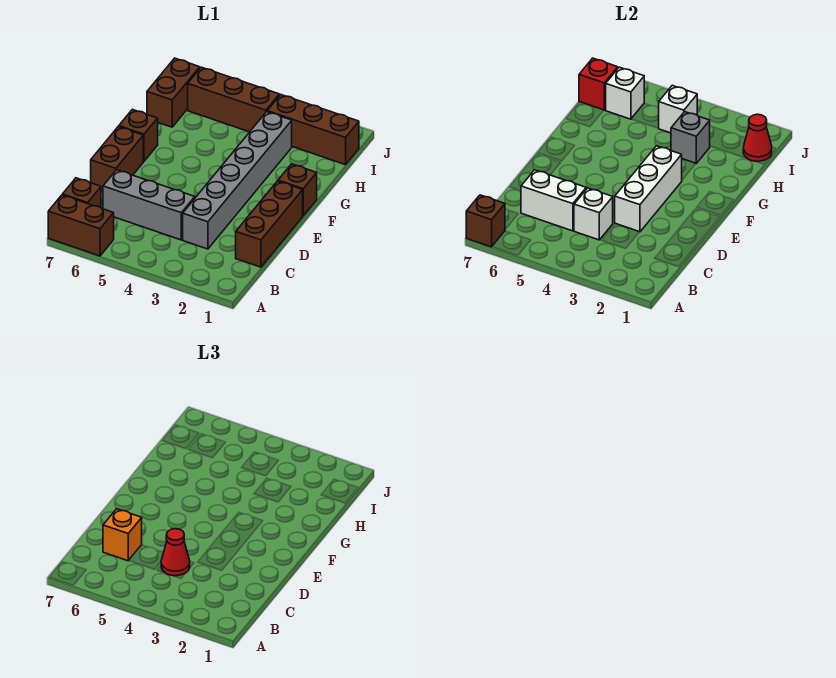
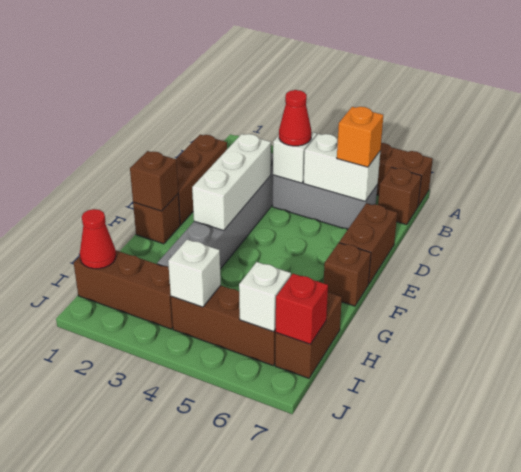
brown brick A7 level 2 -> brown brick F1 level 2
grey brick H3 level 2 -> none

